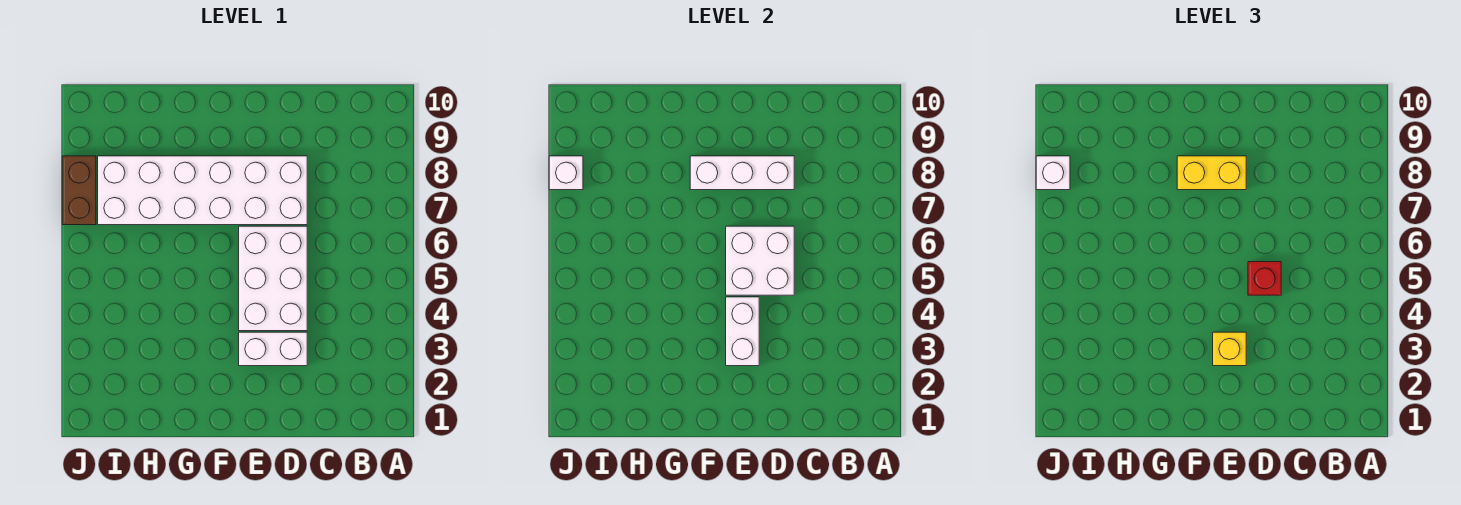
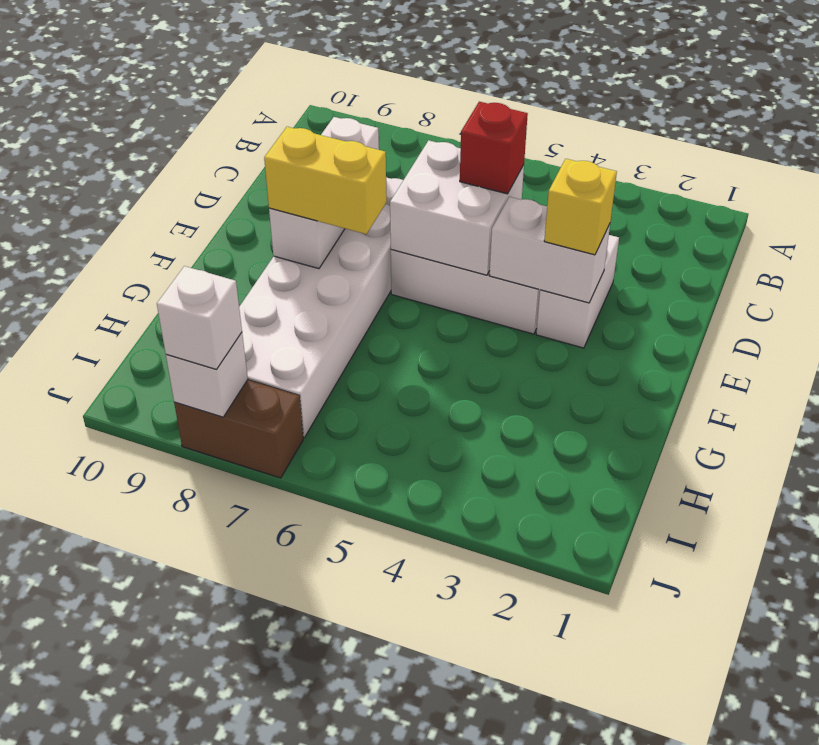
yellow brick E8:F8 level 3 -> yellow brick F7:F8 level 3

